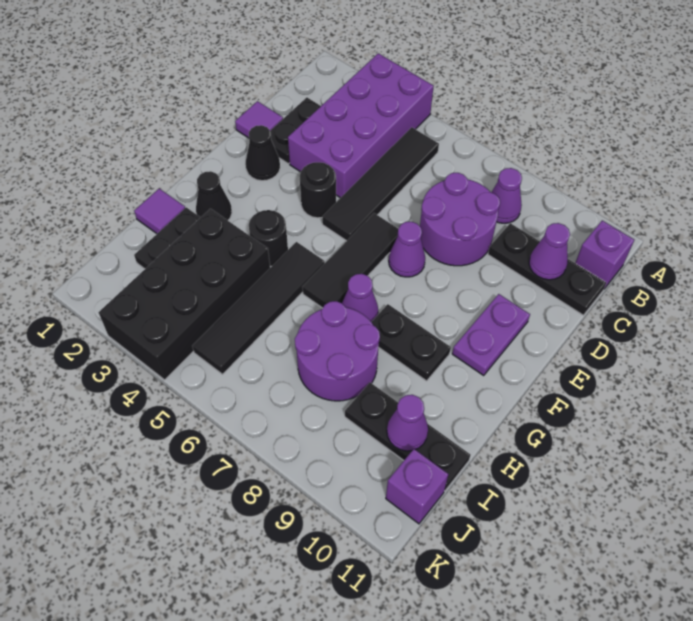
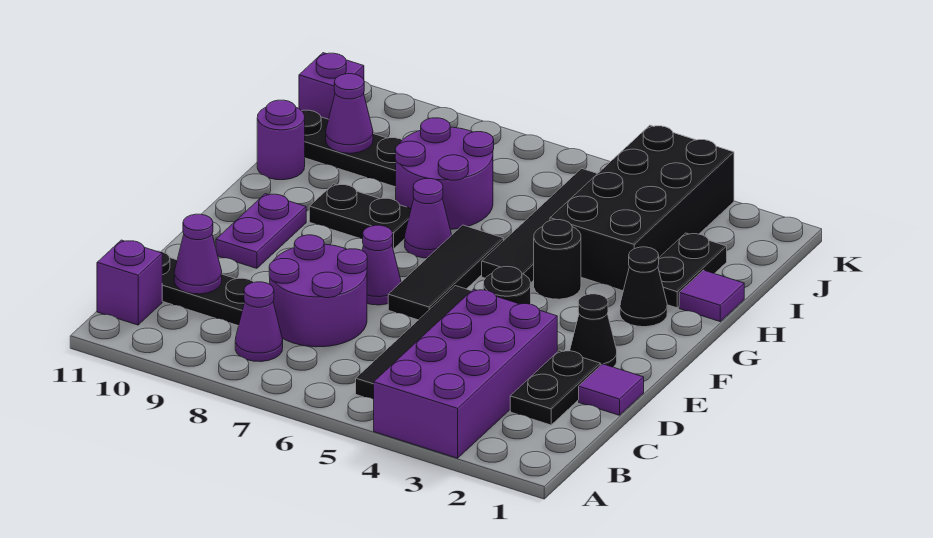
none -> purple round brick H11 level 1

